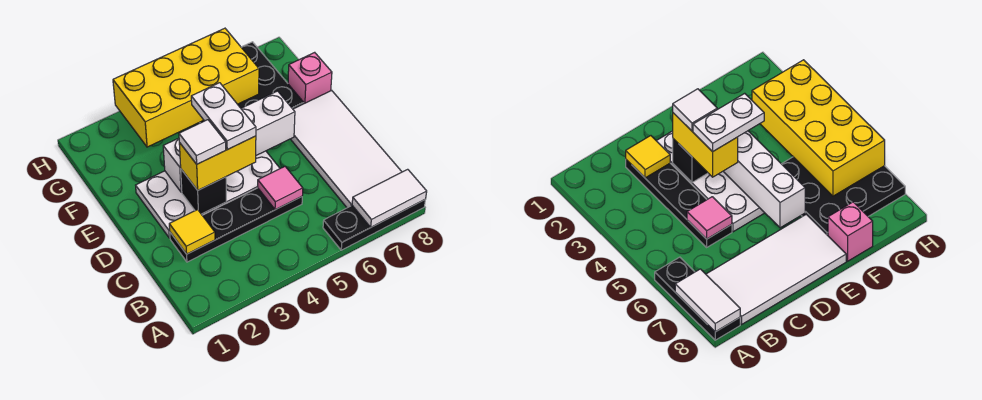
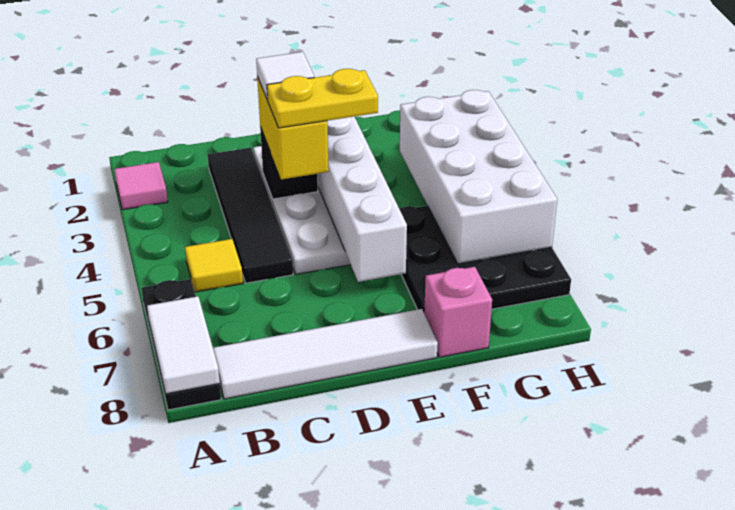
white tile B7:E8 level 1 -> white tile B8:E8 level 1
black plate C2:C5 level 1 -> black tile C2:C5 level 1
yellow tile C2 level 2 -> yellow tile B5 level 1
pink tile C5 level 2 -> pink tile A2 level 1
white plate D4:E4 level 4 -> yellow plate D4:E4 level 4
yellow brick G3:H6 level 2 -> white brick G3:H6 level 2

